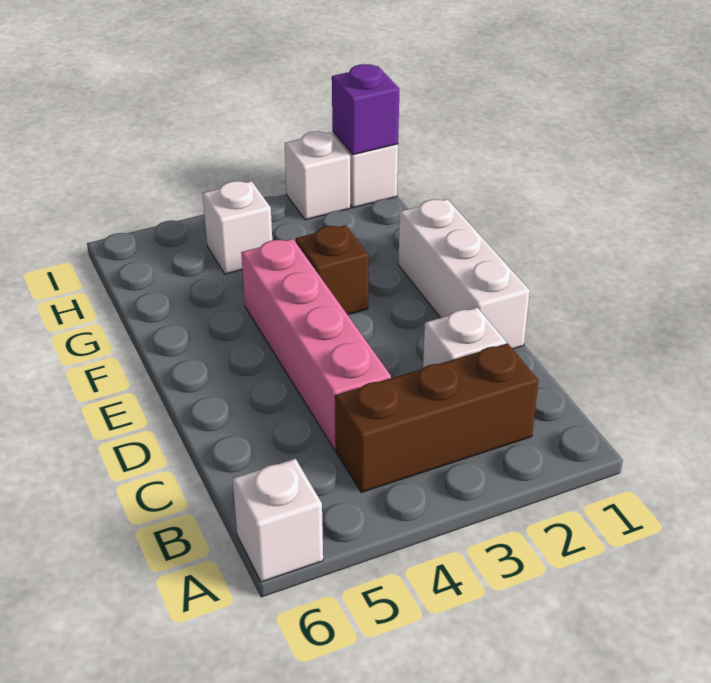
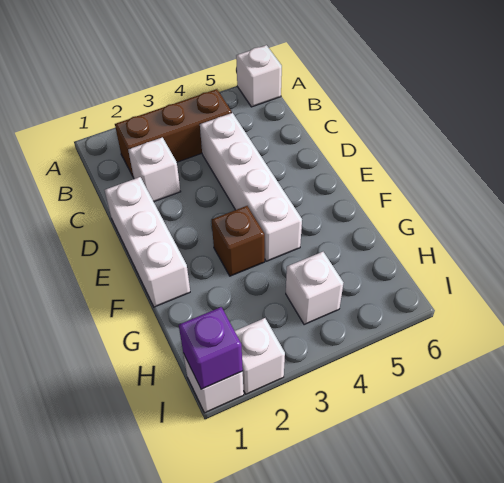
pink brick C4:F4 level 1 -> white brick C4:F4 level 1

